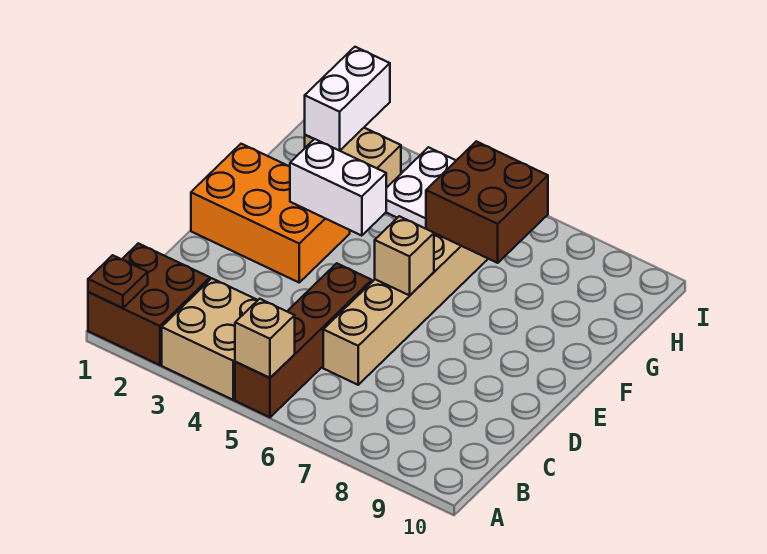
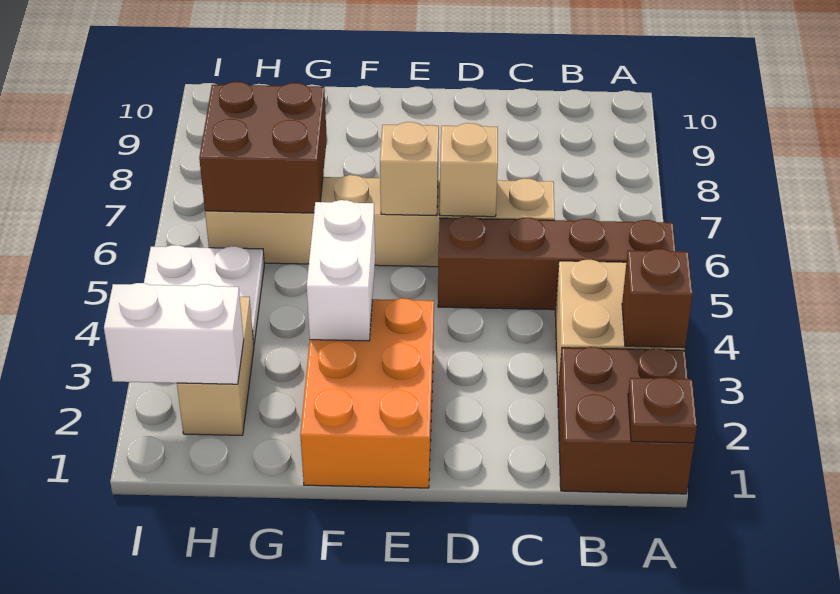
none -> brown brick A3 level 2
tan brick A5 level 2 -> tan brick D6 level 2

